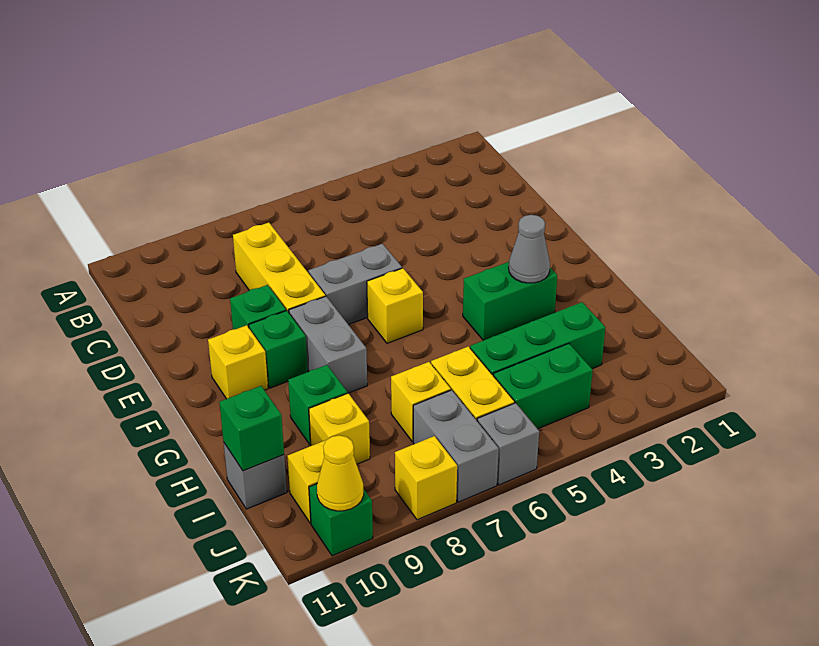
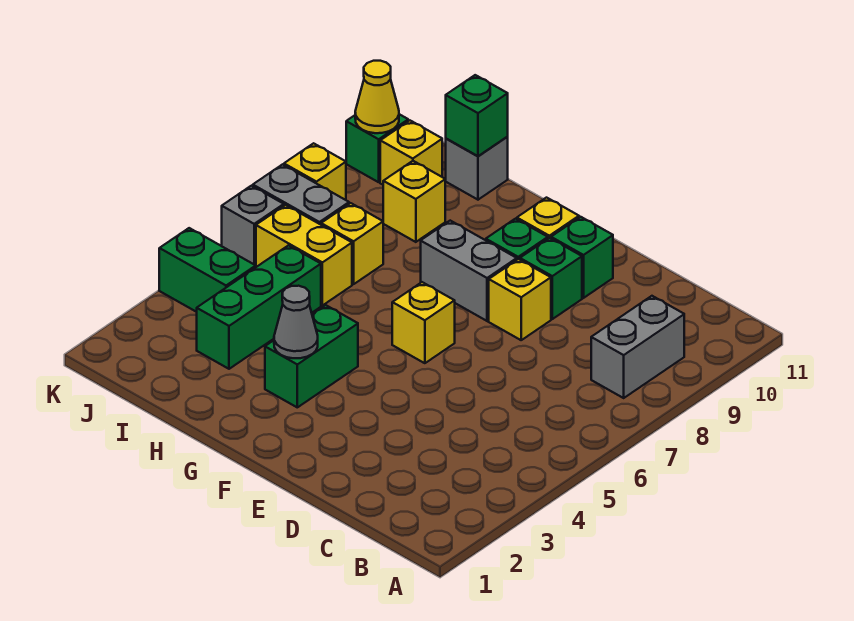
yellow brick C8:E8 level 1 -> yellow brick E8 level 1
grey brick E6:E7 level 1 -> grey brick B8:B9 level 1
green brick H9 level 1 -> green brick E10 level 1
green brick J4:J5 level 1 -> green brick J4:K4 level 1

